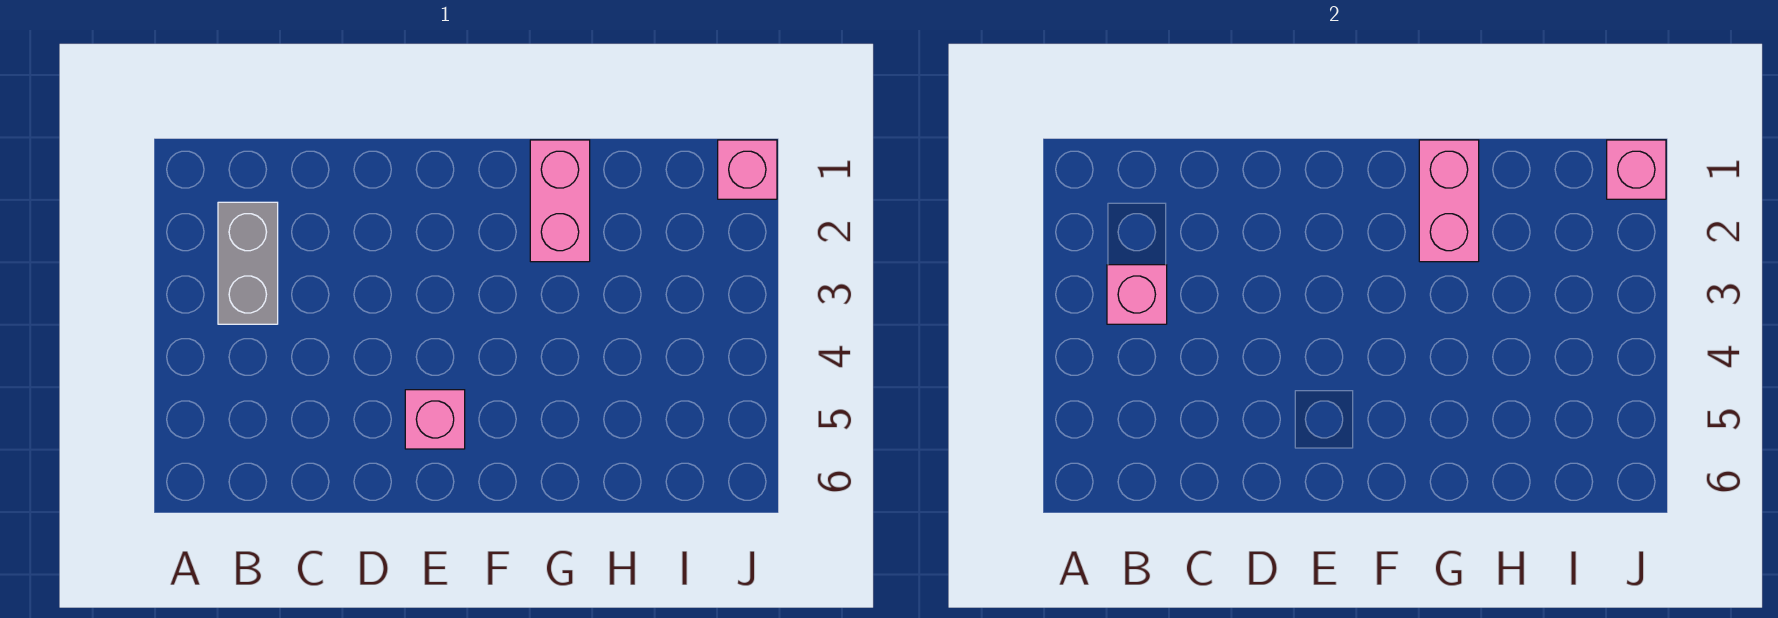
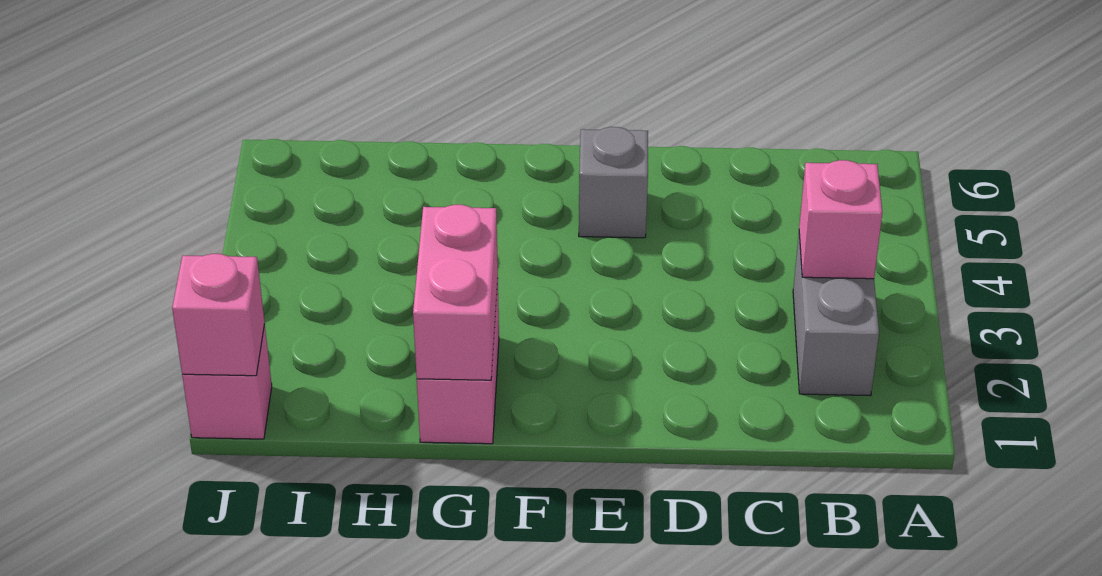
pink brick E5 level 1 -> grey brick E5 level 1

